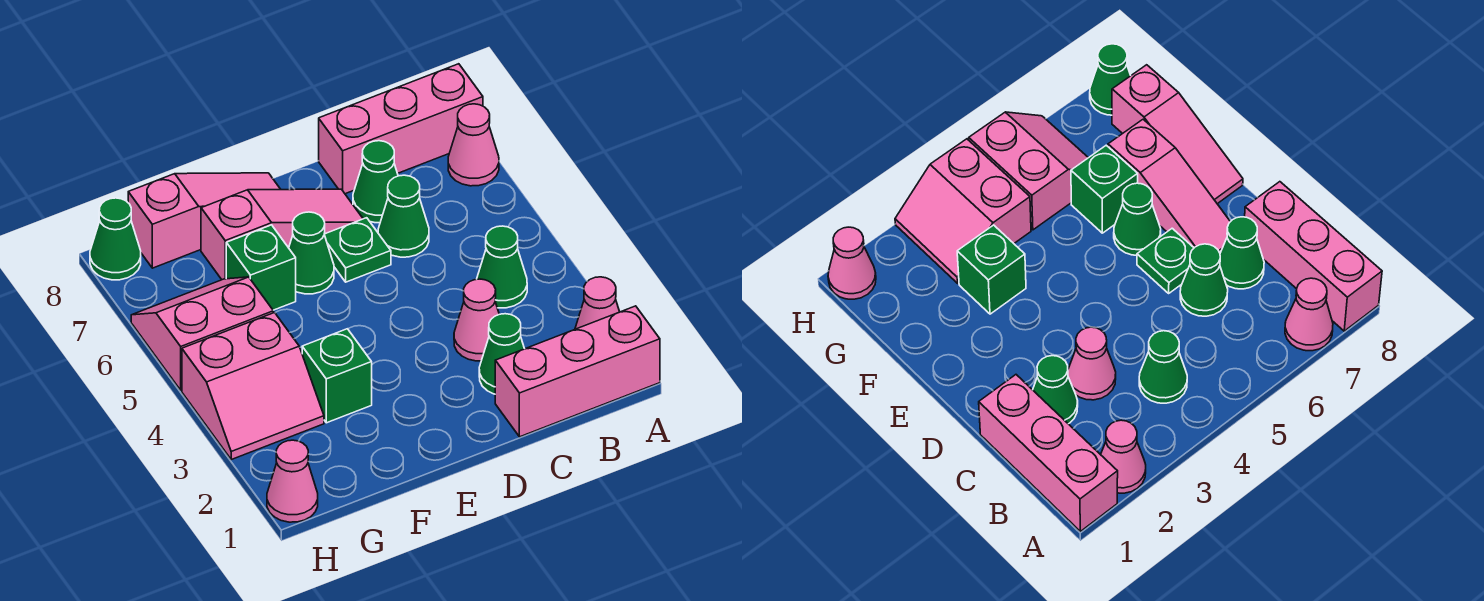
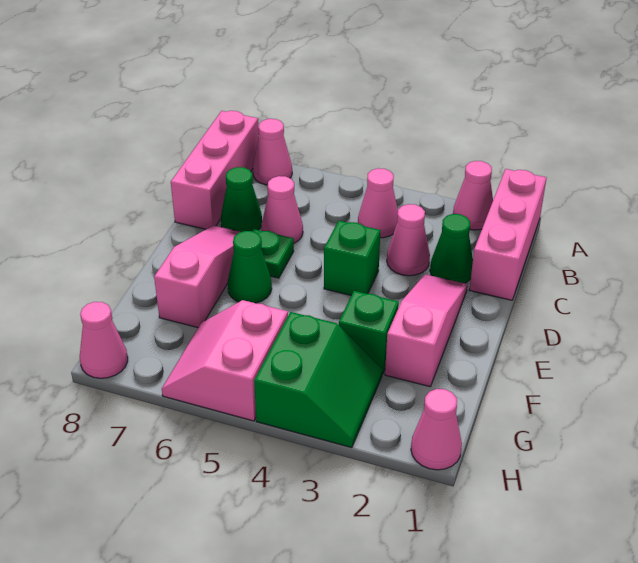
green cone B4 level 1 -> pink cone B4 level 1
green cone C6 level 1 -> pink cone C6 level 1
pink slope E8:G8 level 1 top G -> pink slope D2:F2 level 1 top F
green brick F6 level 1 -> green brick D4 level 1
pink slope G3:H4 level 1 top 4 -> green slope G3:H4 level 1 top 4
green cone H8 level 1 -> pink cone H8 level 1

